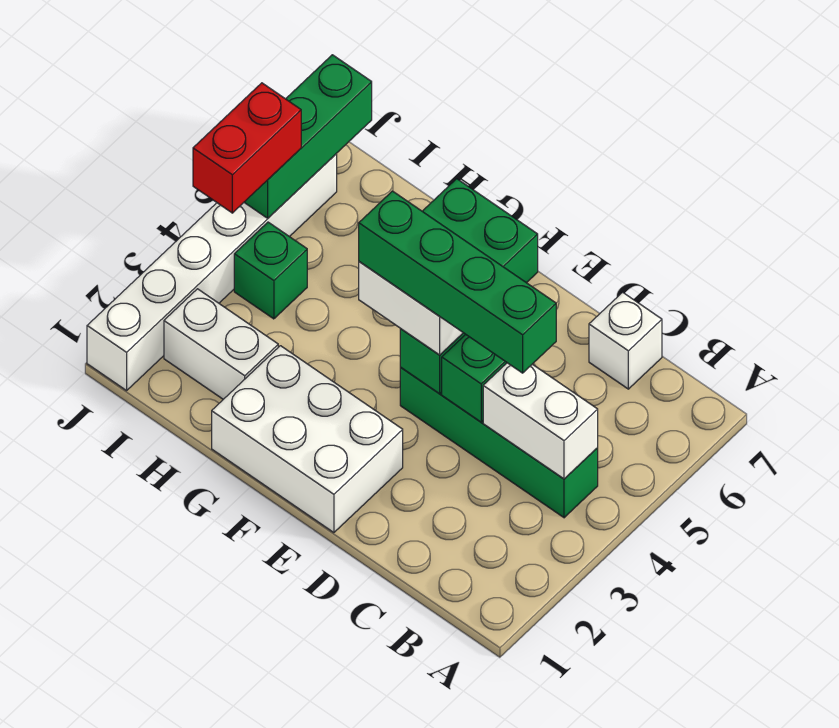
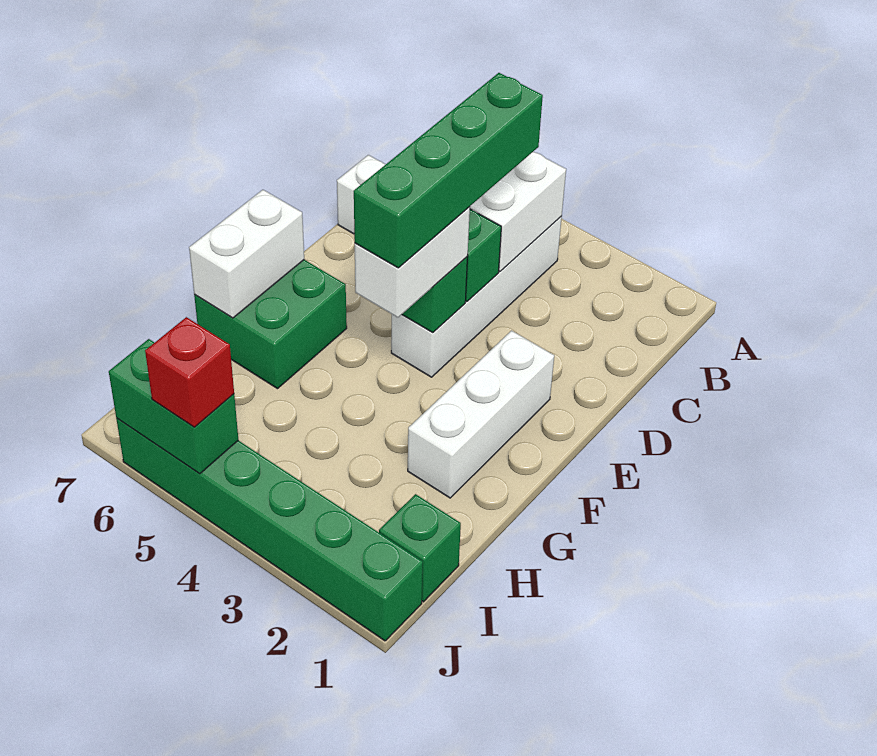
green brick B4:E4 level 1 -> white brick B4:E4 level 1
white brick E1:G2 level 1 -> white brick E2:G2 level 1
white brick H2:I2 level 1 -> white brick F7:G7 level 2
green brick I4 level 1 -> green brick I1 level 1
white brick J1:J6 level 1 -> green brick J1:J6 level 1
red brick J4:J5 level 3 -> red brick J5 level 3
green brick J5:J7 level 2 -> green brick J5:J6 level 2

